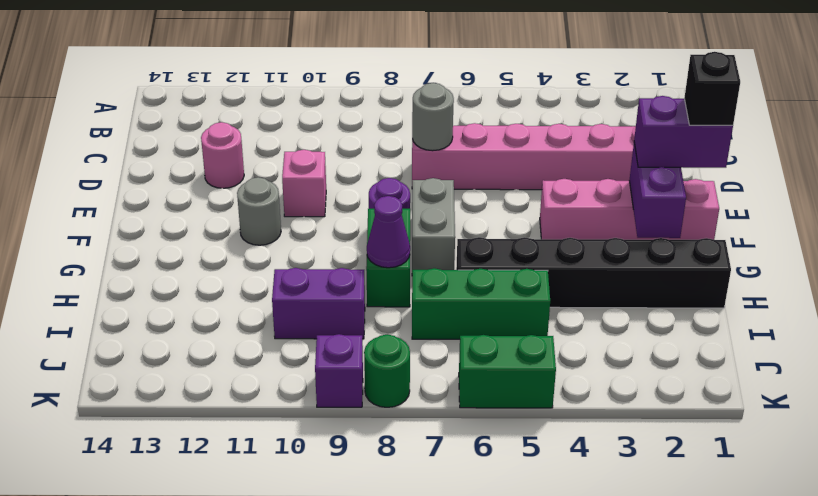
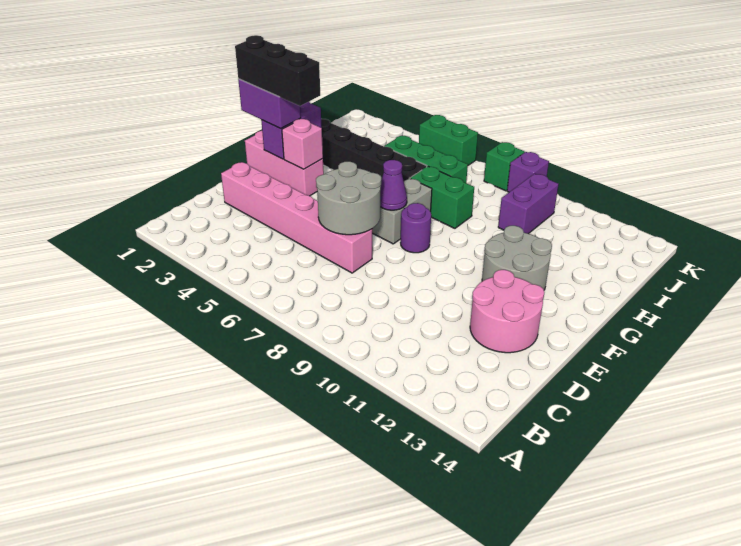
grey round brick D7 level 2 -> grey round brick D6:E7 level 2
pink round brick D12 level 1 -> pink round brick D12:E13 level 1
pink brick E10 level 1 -> pink brick F3 level 2
pink brick F1:F4 level 1 -> pink brick F1:F3 level 1
black brick F1 level 4 -> black brick F1:F3 level 4
grey round brick F11 level 1 -> grey round brick F11:G12 level 1
green brick G8:H8 level 1 -> green brick H7:H8 level 1
purple cone H8 level 2 -> purple cone F7 level 2
purple brick I9:I10 level 1 -> purple brick I10:J10 level 1
green round brick K8 level 1 -> green brick K8 level 1

